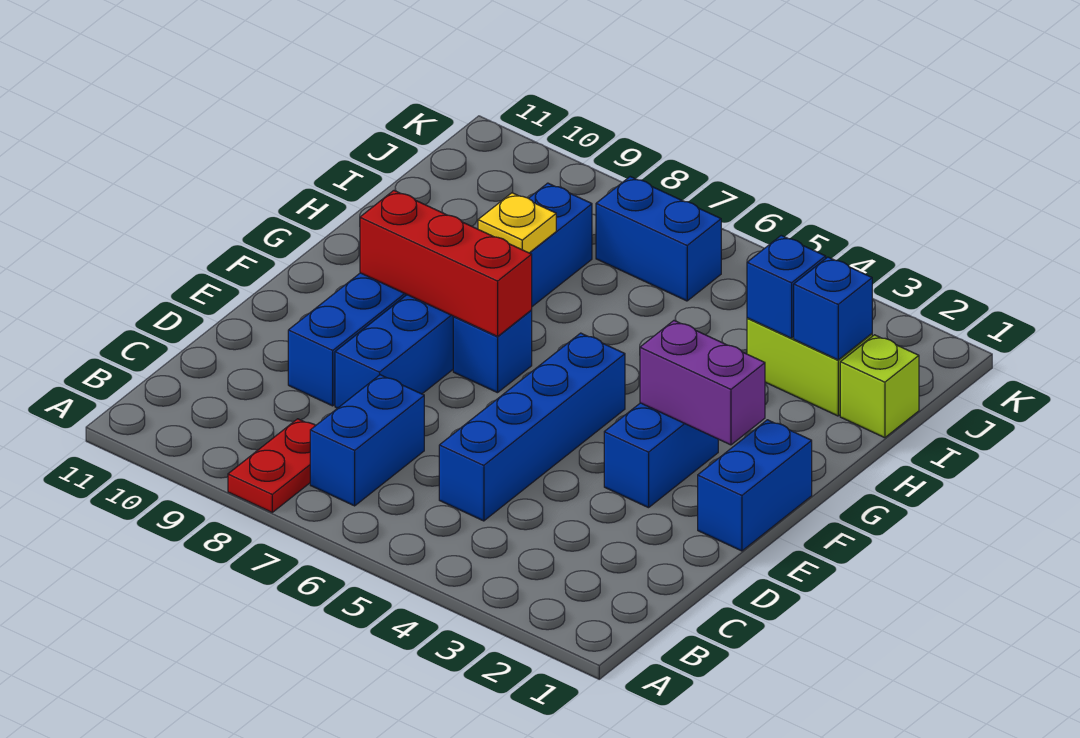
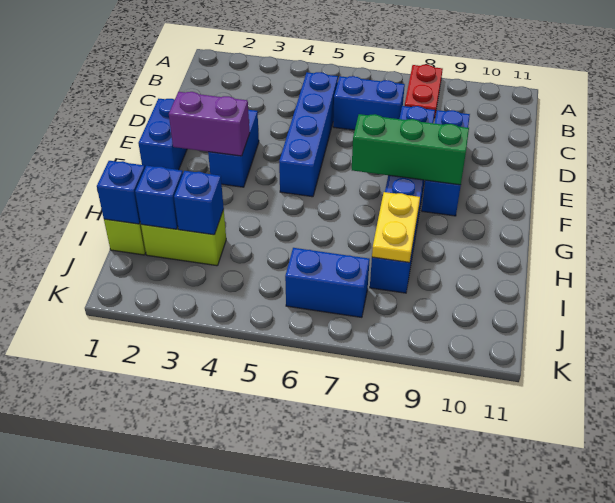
blue brick B7:C7 level 1 -> blue brick C6:C7 level 1
blue brick F7 level 1 -> blue brick I1 level 2
red brick F7:F9 level 2 -> green brick F7:F9 level 2
yellow plate H8 level 2 -> yellow plate H8:I8 level 2

